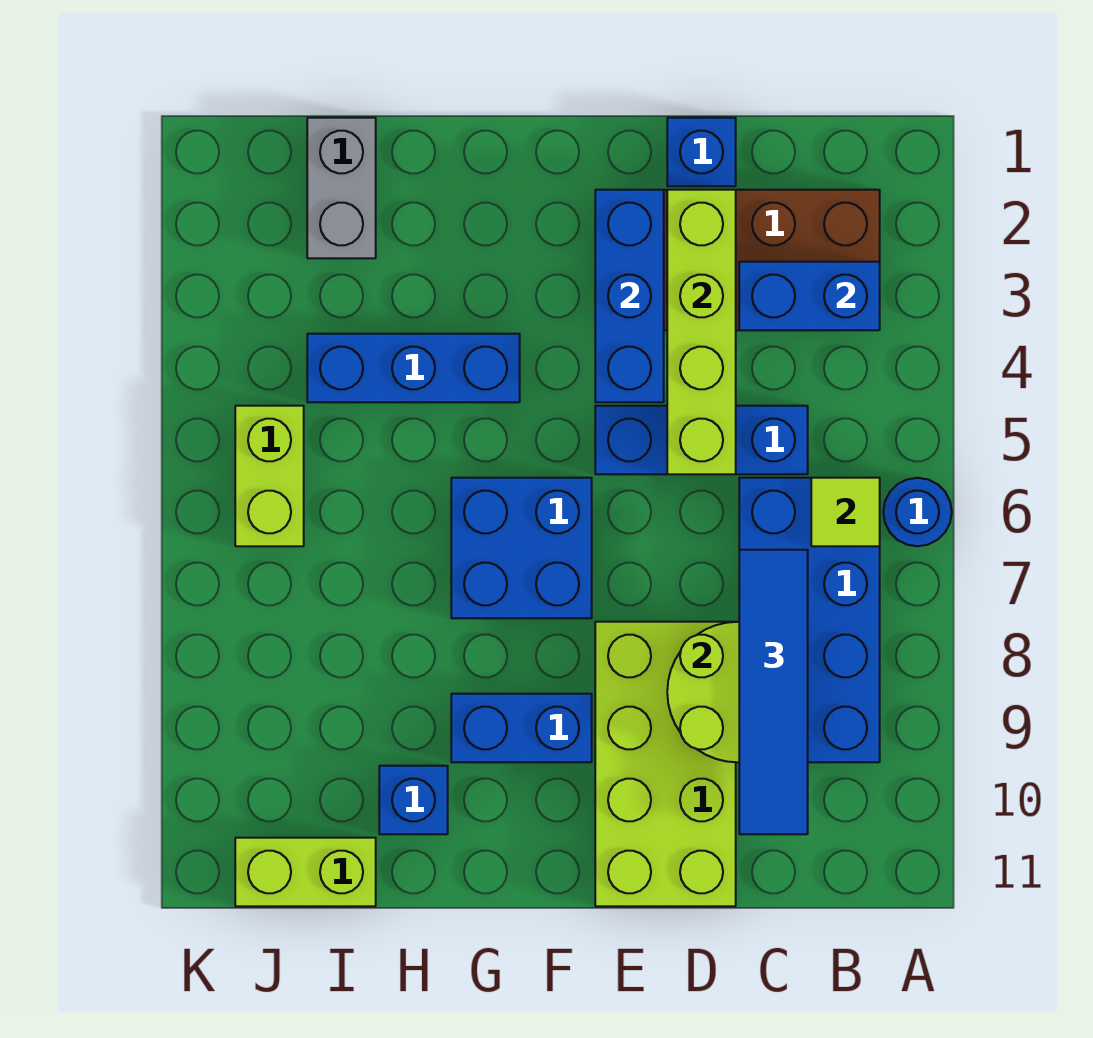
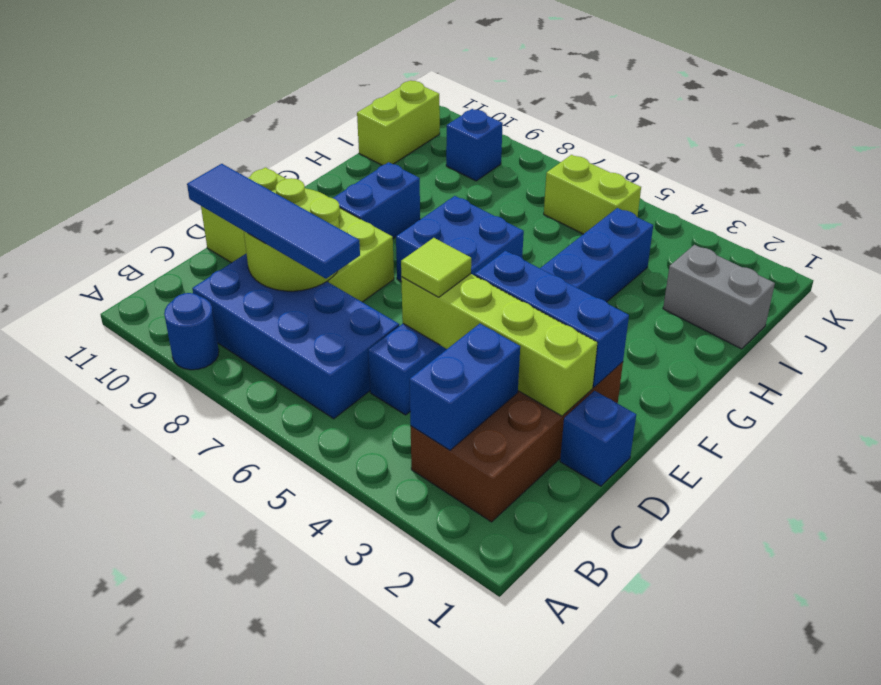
blue round brick A6 level 1 -> blue round brick A9 level 1
lime tile B6 level 2 -> lime tile D5 level 3
blue brick H10 level 1 -> blue brick J9 level 1

